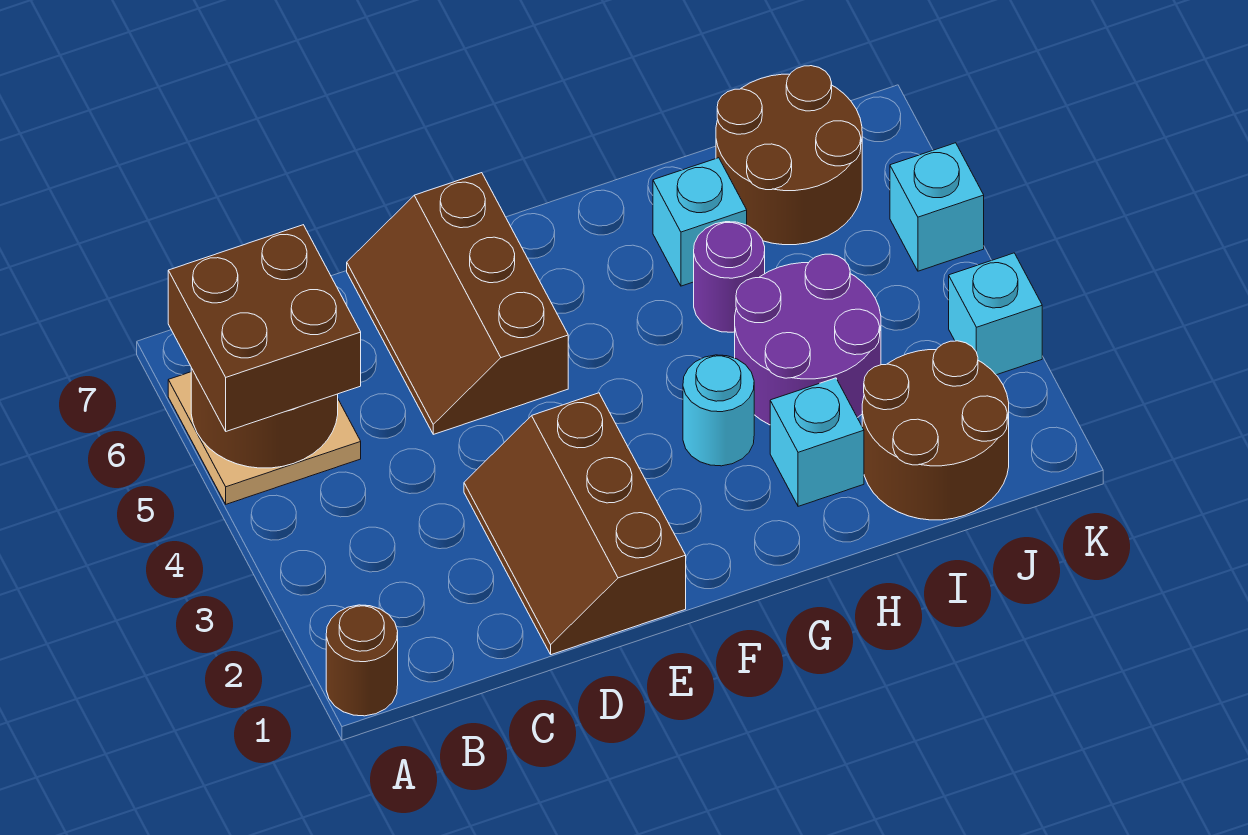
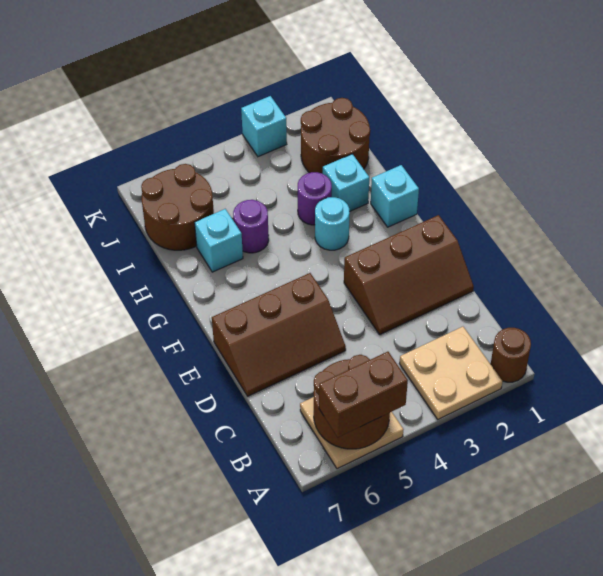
none -> tan plate A2:B3 level 1
brown brick A5:B6 level 3 -> brown brick A5:A6 level 3
purple round brick H3:I4 level 1 -> purple round brick H3 level 1
cyan brick K5 level 1 -> cyan brick G1 level 1

